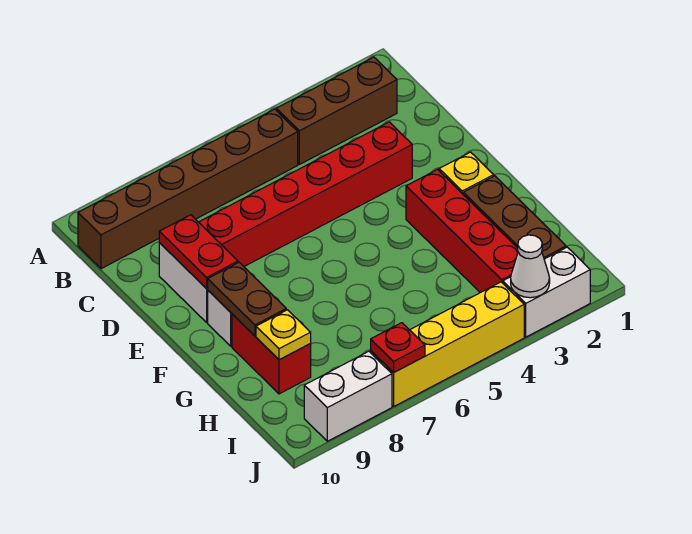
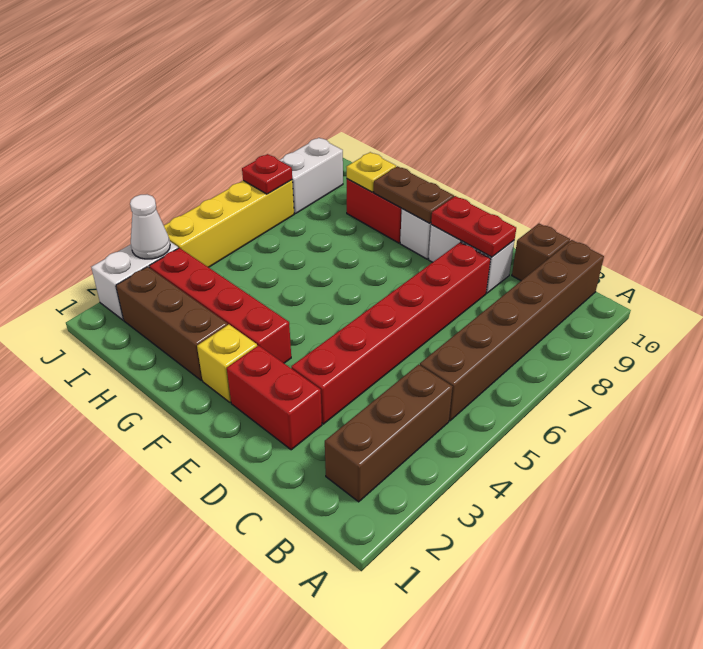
none -> brown brick C10 level 1
none -> red brick D2:E2 level 1

